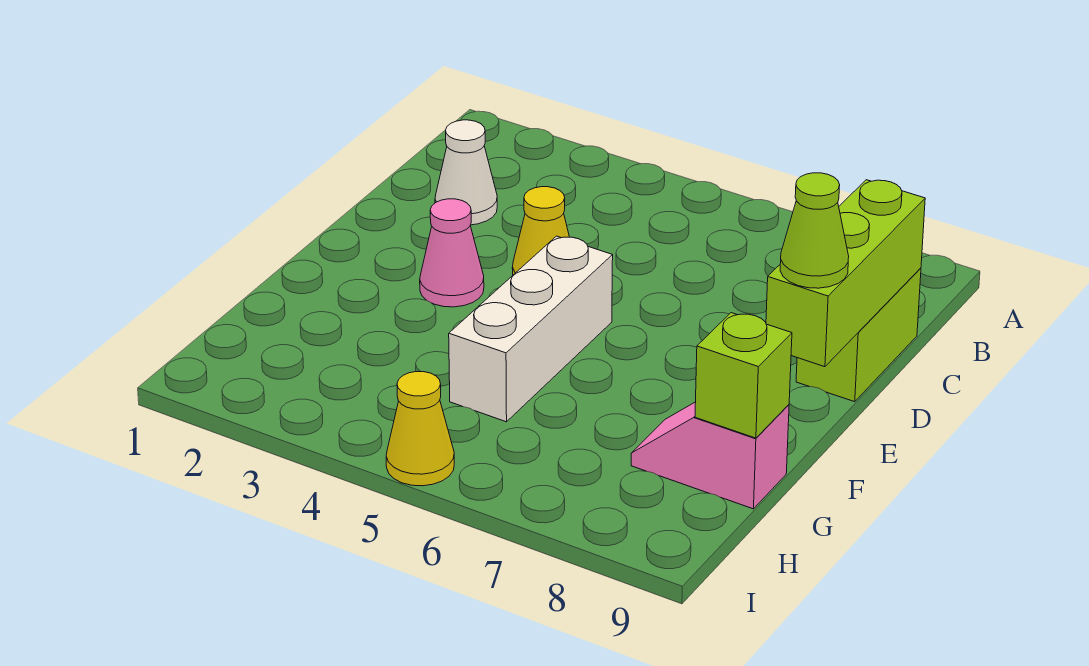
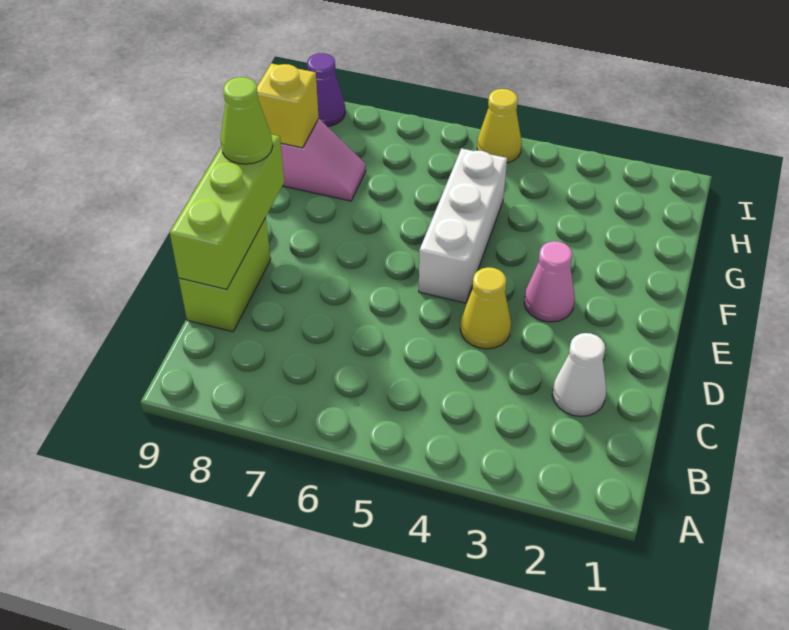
lime brick G9 level 2 -> yellow brick G9 level 2
none -> purple cone I9 level 1

